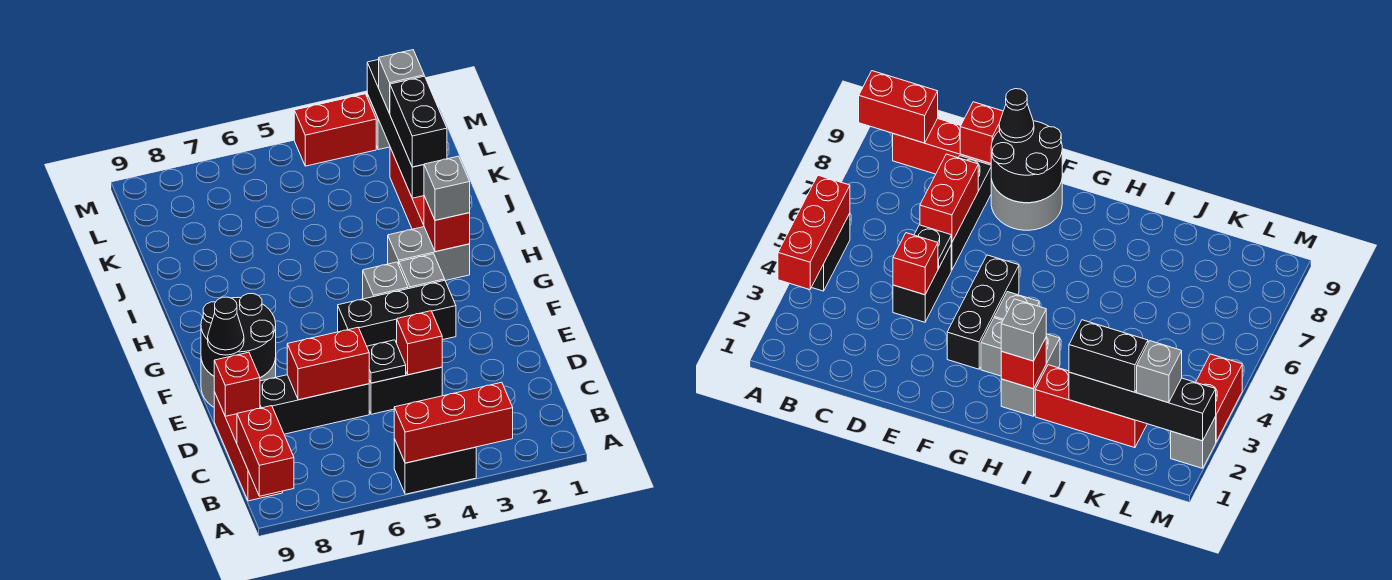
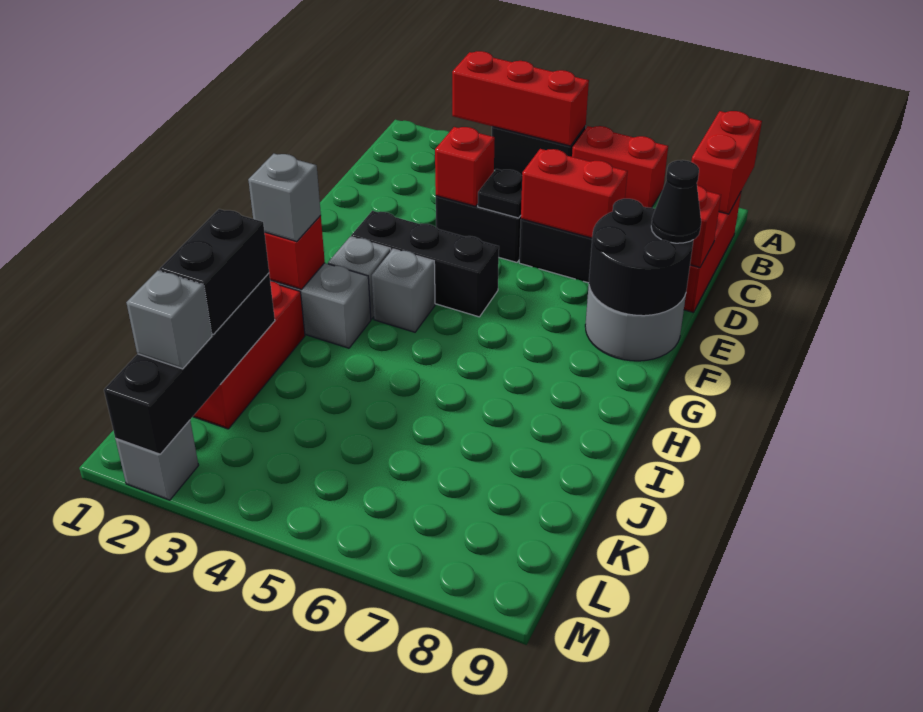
red brick M3:M4 level 1 -> red brick A6:A7 level 1

